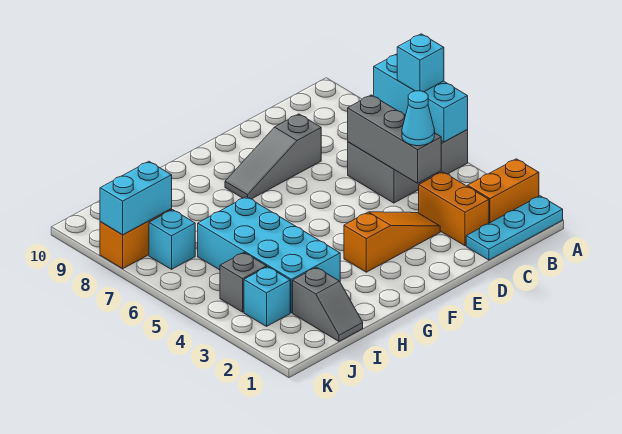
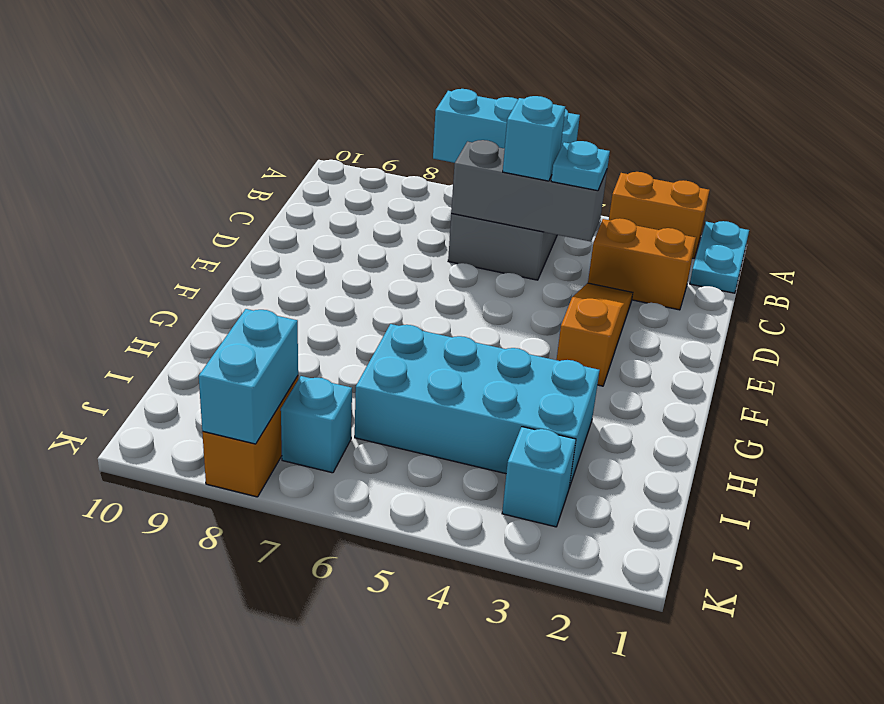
cyan plate A1:C1 level 1 -> cyan plate A1:B1 level 1
orange brick A2:B2 level 1 -> orange brick A2:A3 level 1
cyan brick A6 level 3 -> cyan brick C5 level 3
cyan cone C4 level 3 -> cyan plate C4 level 3
grey slope D8:F8 level 1 top D -> none
grey slope I1:I2 level 1 top 2 -> none
grey brick J4 level 1 -> none

